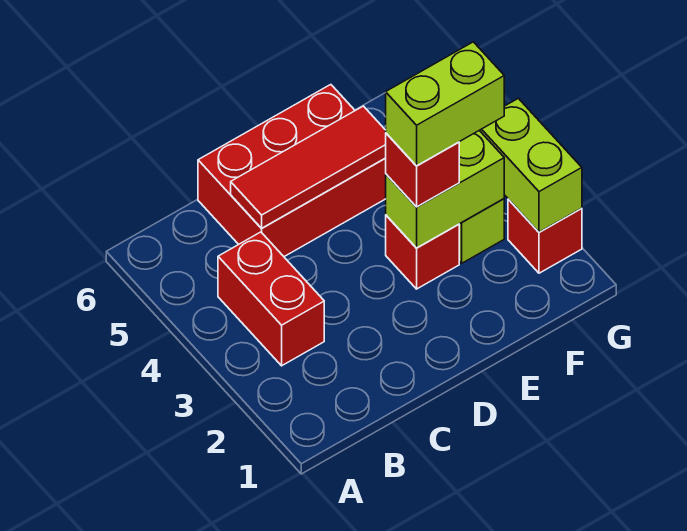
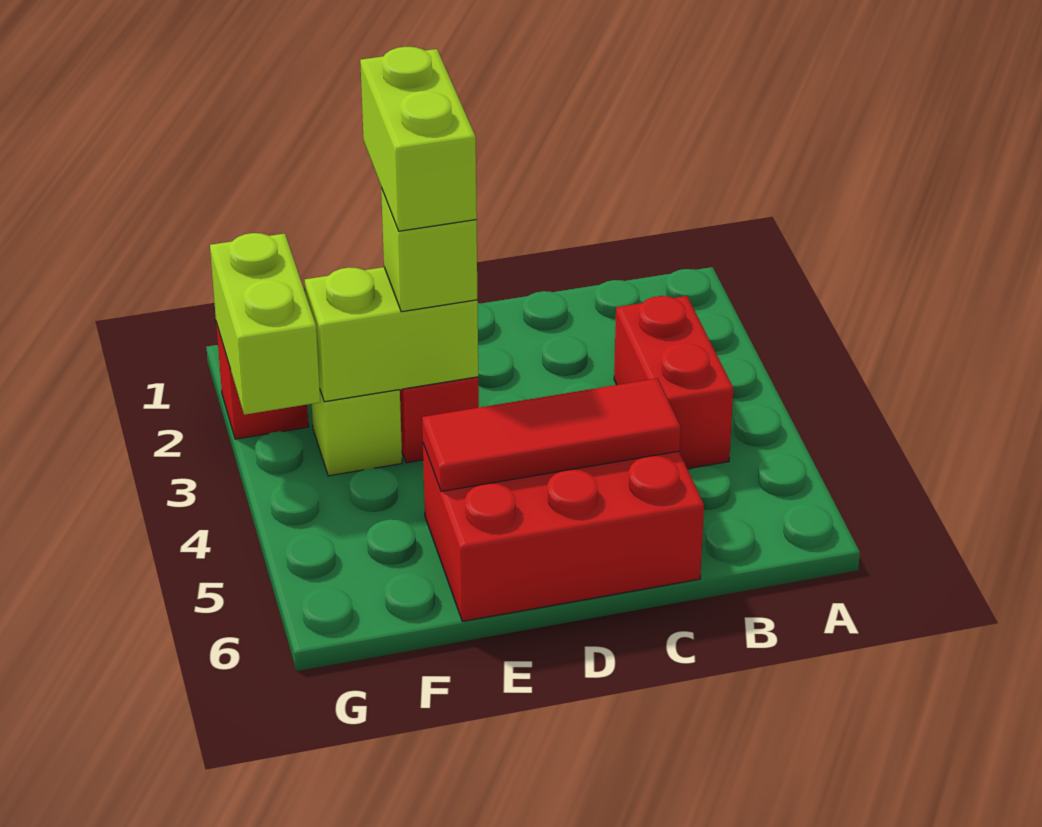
red brick E3 level 3 -> lime brick E3 level 3
lime brick E3:F3 level 4 -> lime brick E2:E3 level 4

